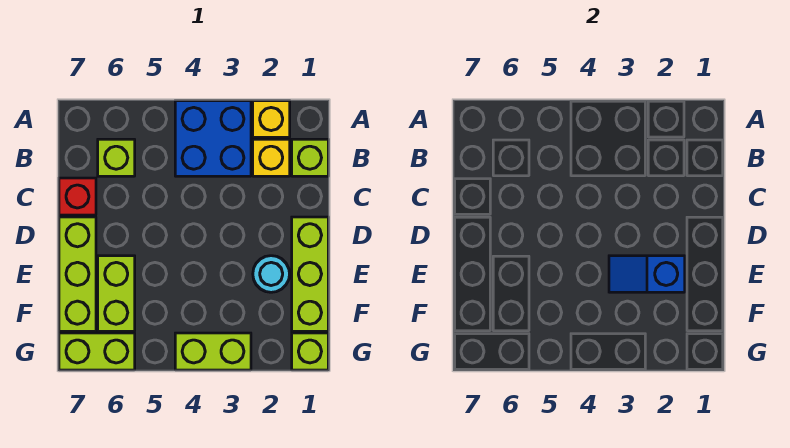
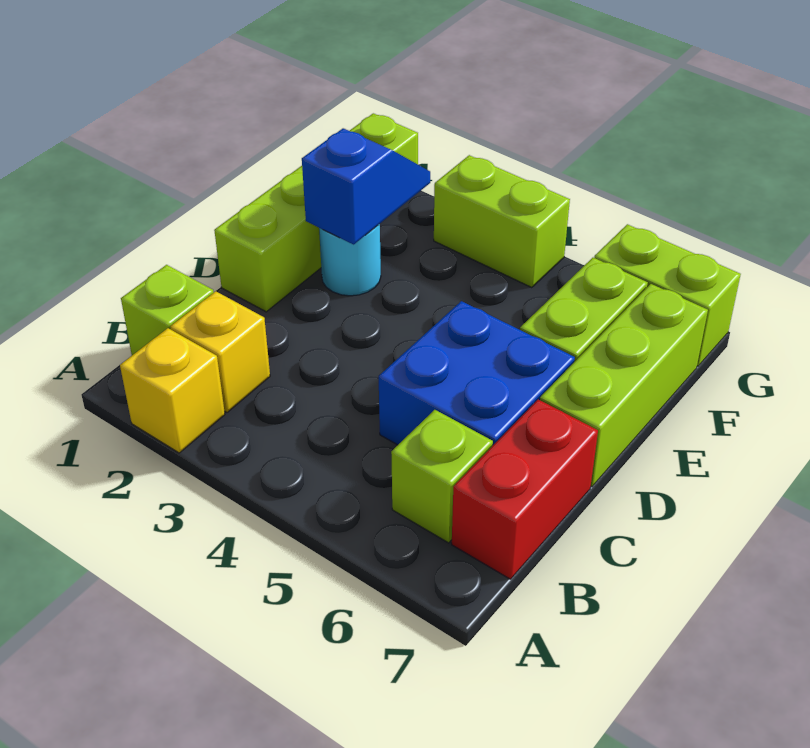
blue brick A3:B4 level 1 -> blue brick C5:D6 level 1
red brick C7 level 1 -> red brick B7:C7 level 1
blue slope E2:E3 level 2 top 2 -> blue slope E2:F2 level 2 top E

